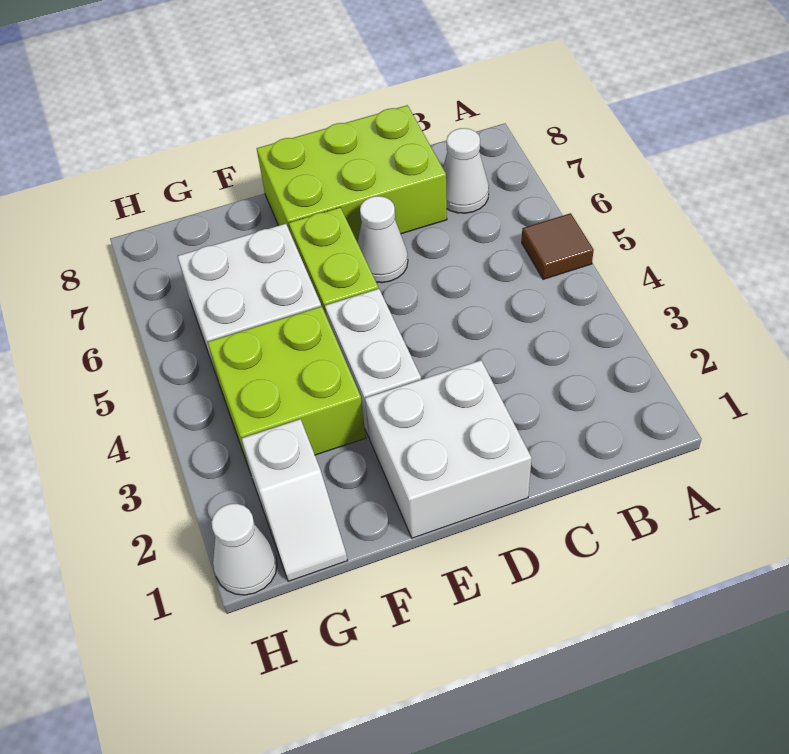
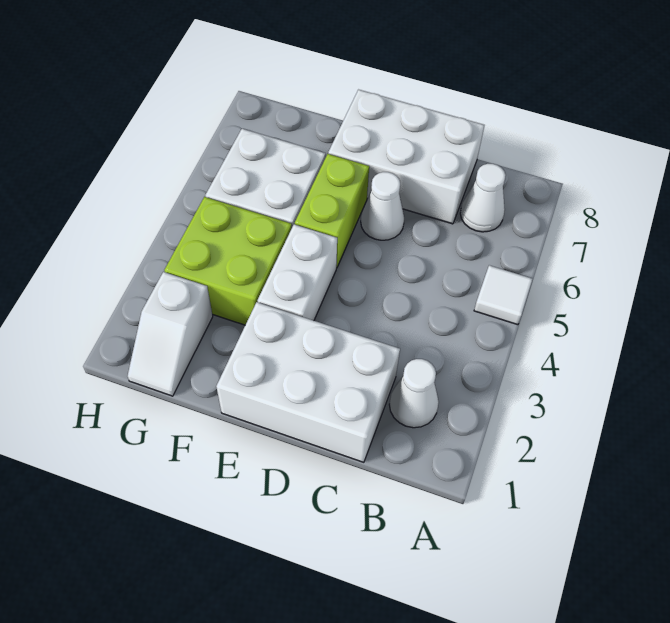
brown tile A5 level 1 -> white tile A5 level 1
lime brick C7:E8 level 1 -> white brick C7:E8 level 1
white brick D1:E2 level 1 -> white brick C1:E2 level 1
white cone H1 level 1 -> white cone B2 level 1

